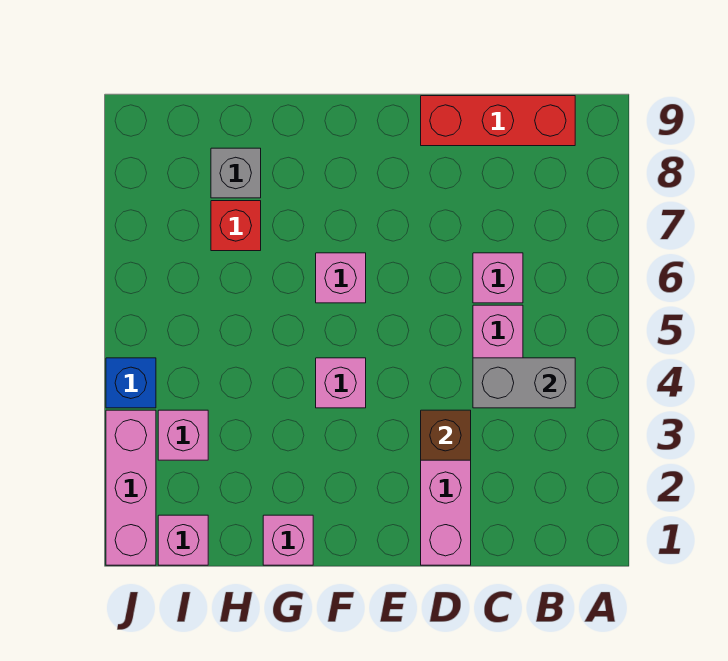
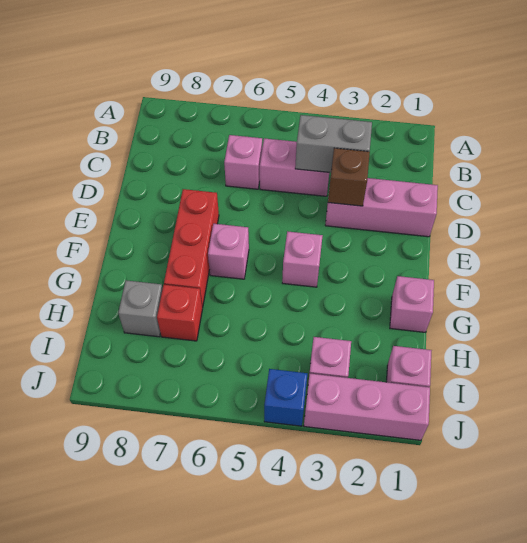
grey brick B4:C4 level 2 -> grey brick C3:C4 level 2
red brick B9:D9 level 1 -> red brick E7:G7 level 1

